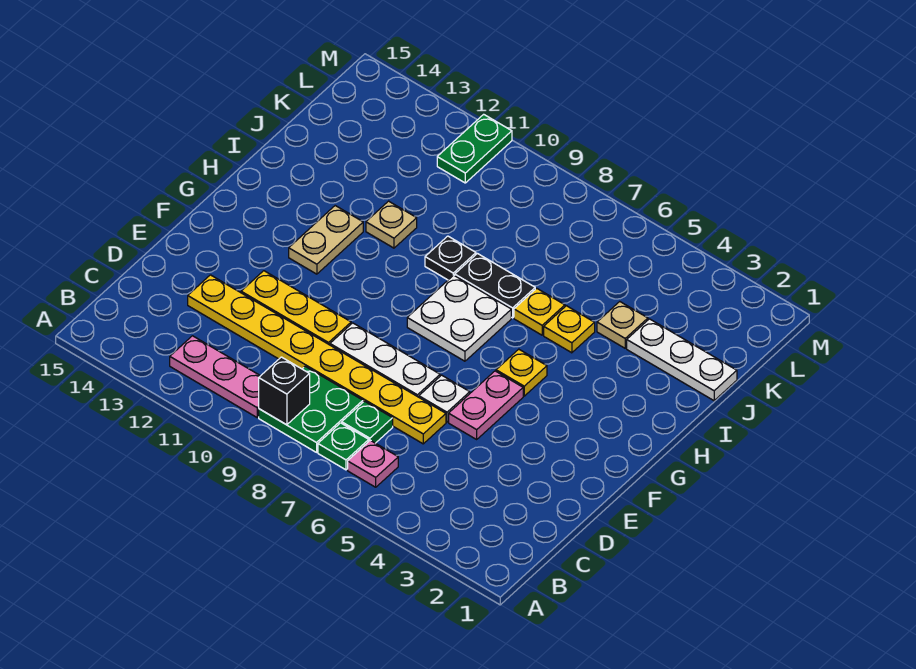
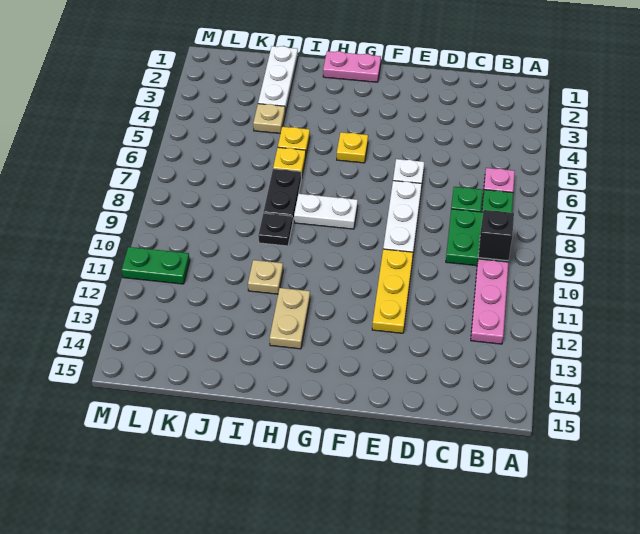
yellow plate D6:D13 level 1 -> none
pink plate E5:F5 level 1 -> pink plate G1:H1 level 1
white plate G7:H8 level 1 -> white plate G8:H8 level 1
tan plate G12:H12 level 1 -> tan plate H12:H13 level 1

